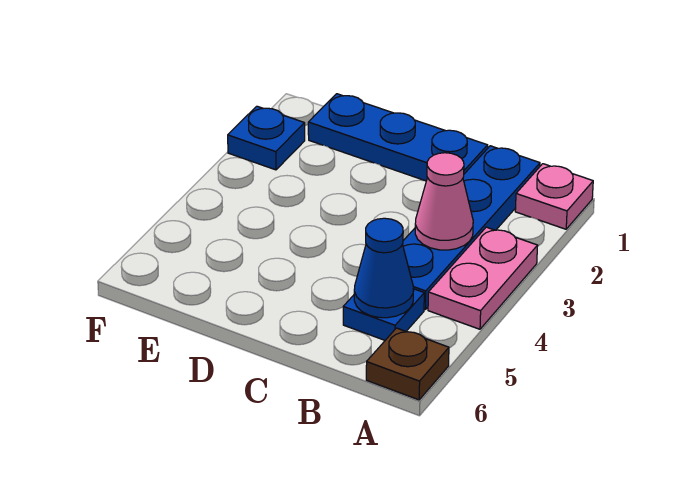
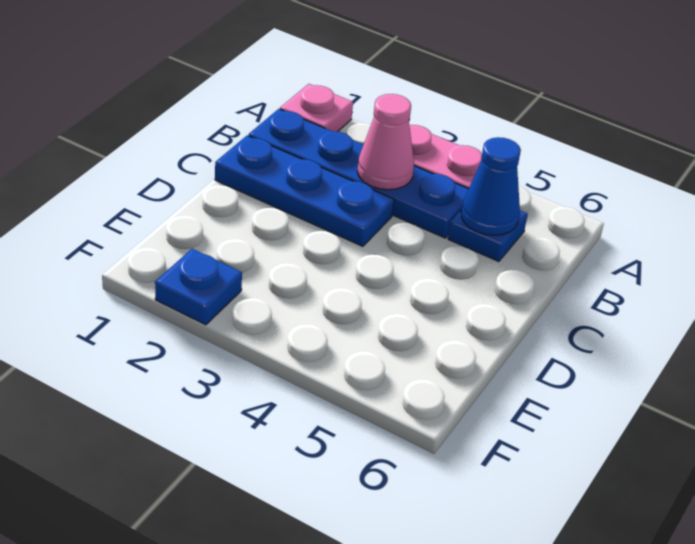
brown plate A6 level 1 -> none
blue plate C1:E1 level 1 -> blue plate C1:C3 level 1

